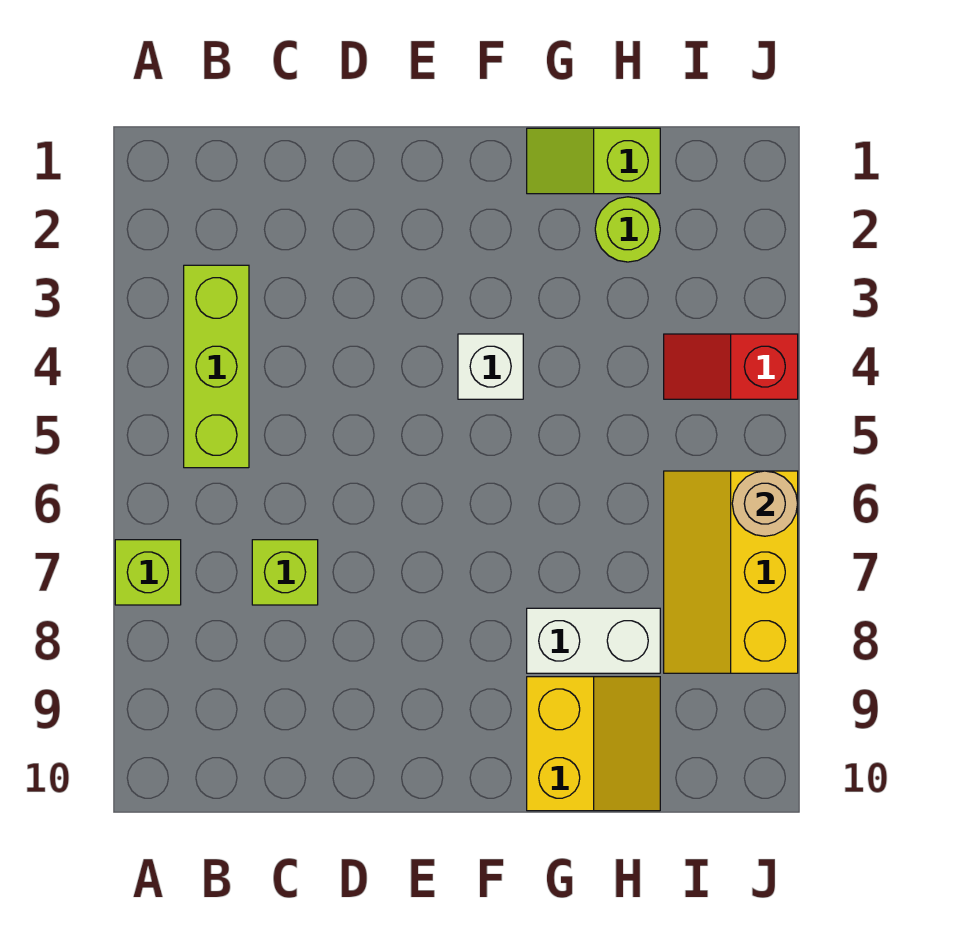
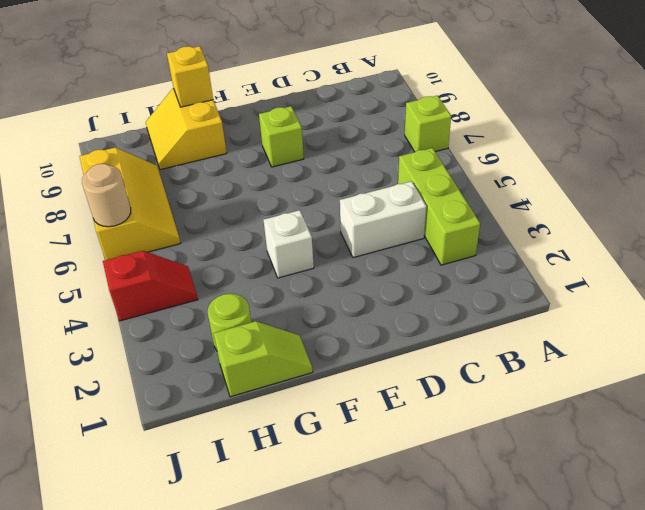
lime brick C7 level 1 -> lime brick E8 level 1
white brick G8:H8 level 1 -> white brick C4:D4 level 1
none -> yellow brick G10 level 2

